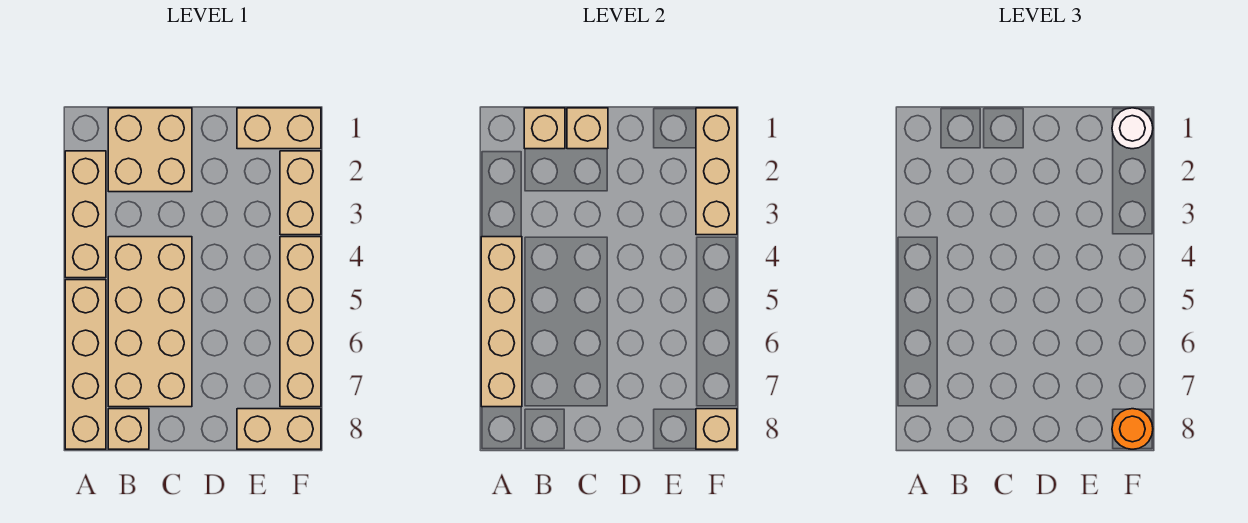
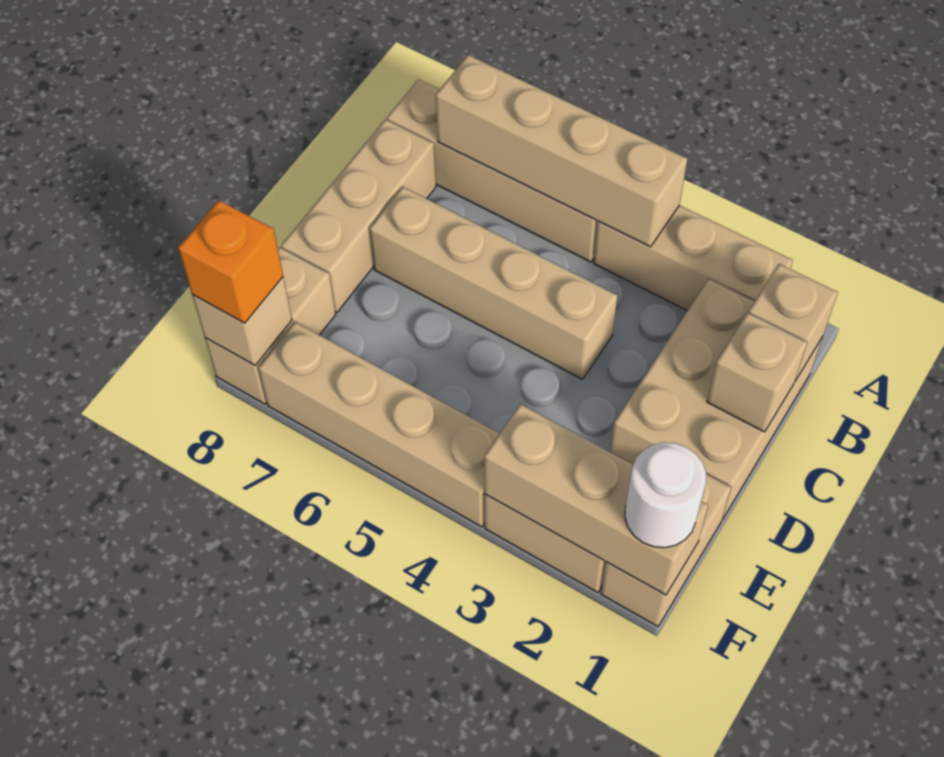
tan brick B1:C2 level 1 -> tan brick B1:D2 level 1
tan brick B4:C7 level 1 -> tan brick C4:C7 level 1
tan brick B8 level 1 -> tan brick B8:D8 level 1
orange round brick F8 level 3 -> orange brick F8 level 3

